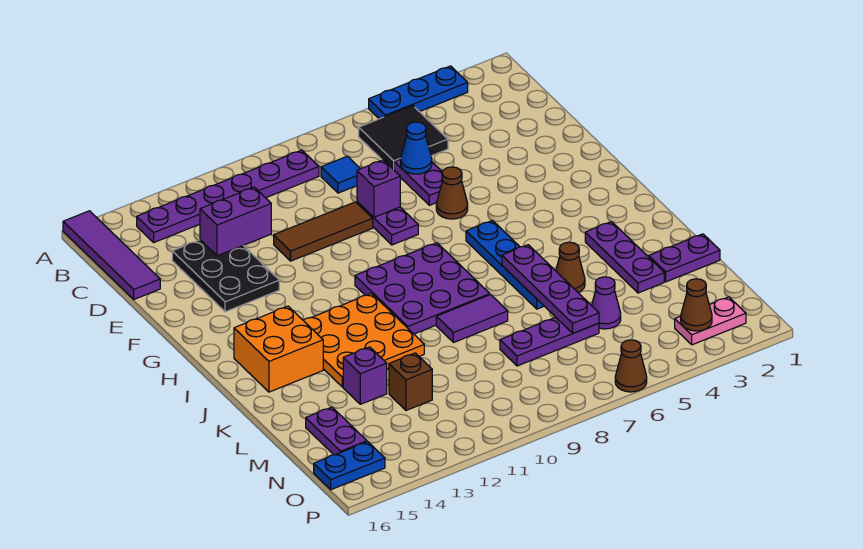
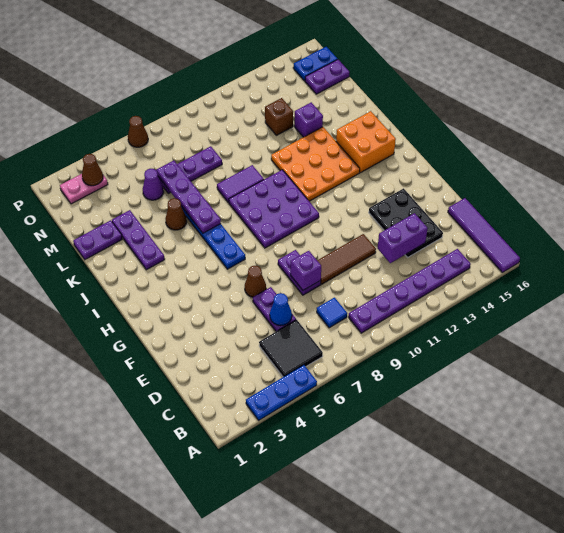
purple plate M15:N15 level 1 -> purple plate N15:N16 level 1

